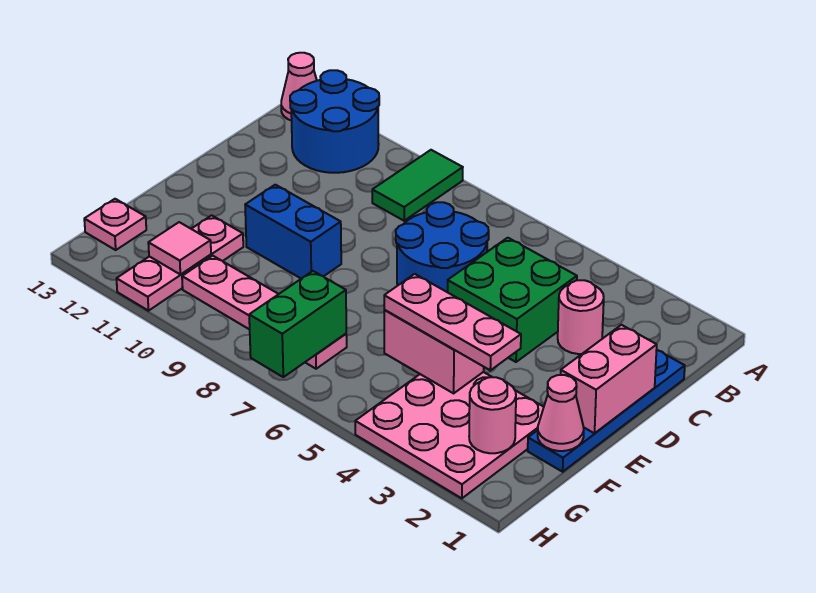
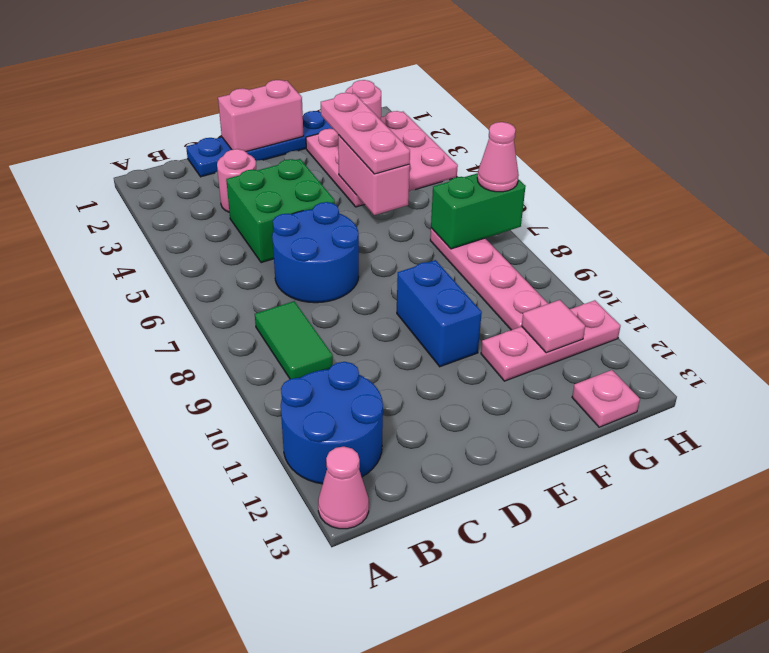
green tile A9:B9 level 1 -> green tile B8:B9 level 1
pink cone F1 level 2 -> pink cone H7 level 3

